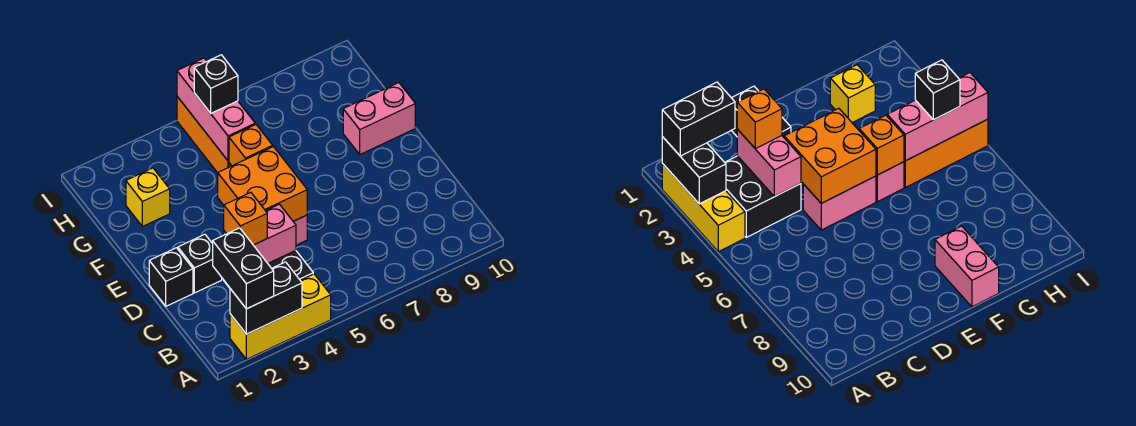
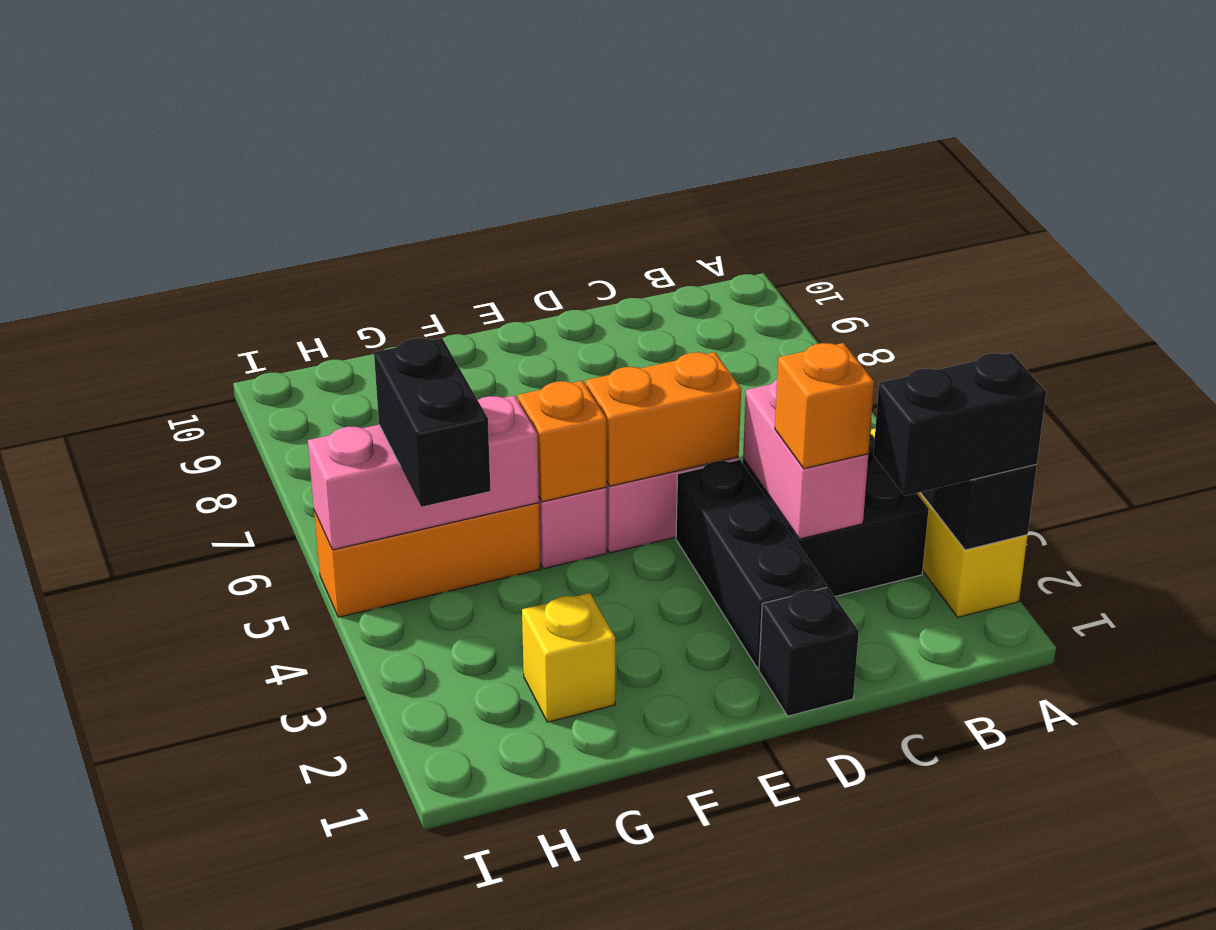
black brick D2 level 1 -> black brick D2:D4 level 1
orange brick D4:E5 level 2 -> orange brick D5:E5 level 2
pink brick F9:F10 level 1 -> none
black brick H5 level 3 -> black brick H4:H5 level 3

